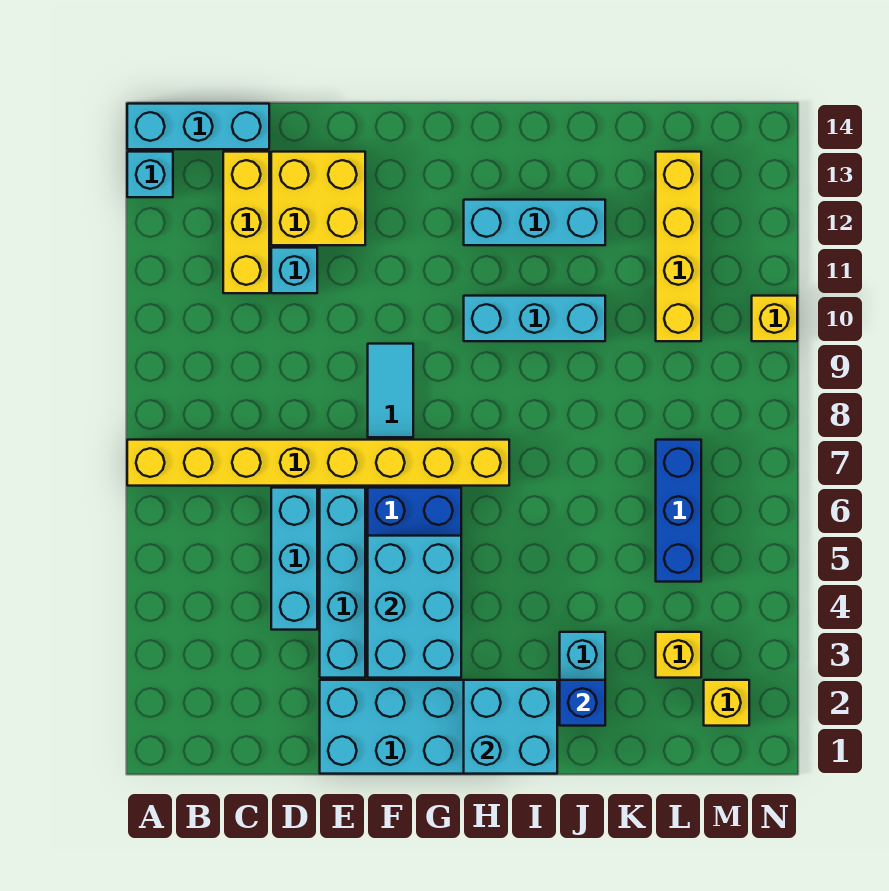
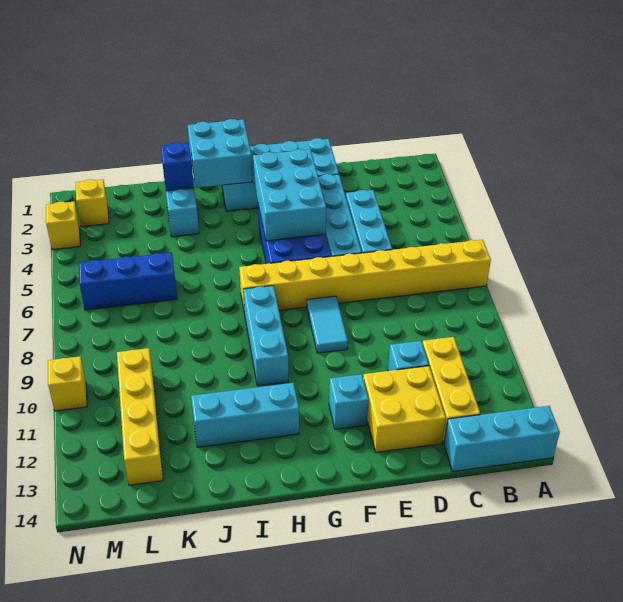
cyan brick A13 level 1 -> cyan brick F12 level 1
cyan brick H10:J10 level 1 -> cyan brick H8:H10 level 1
yellow brick L3 level 1 -> yellow brick N3 level 1
blue brick L5:L7 level 1 -> blue brick K6:M6 level 1

